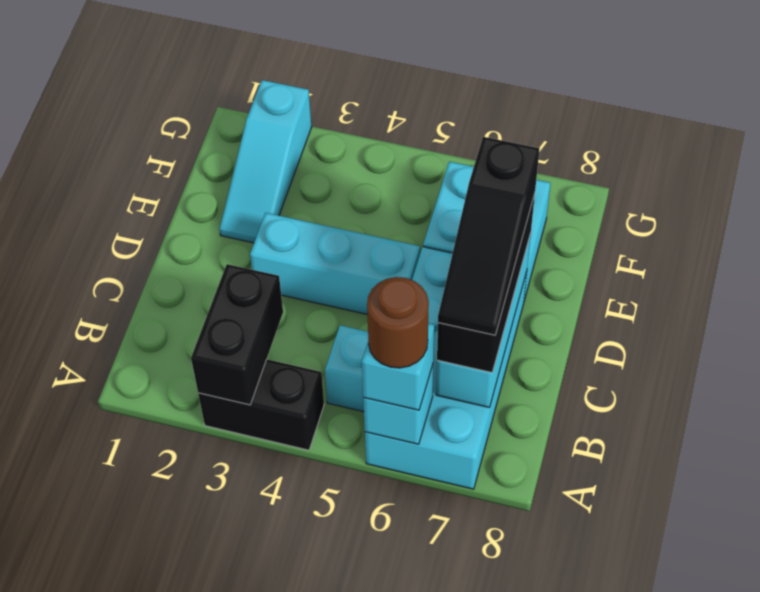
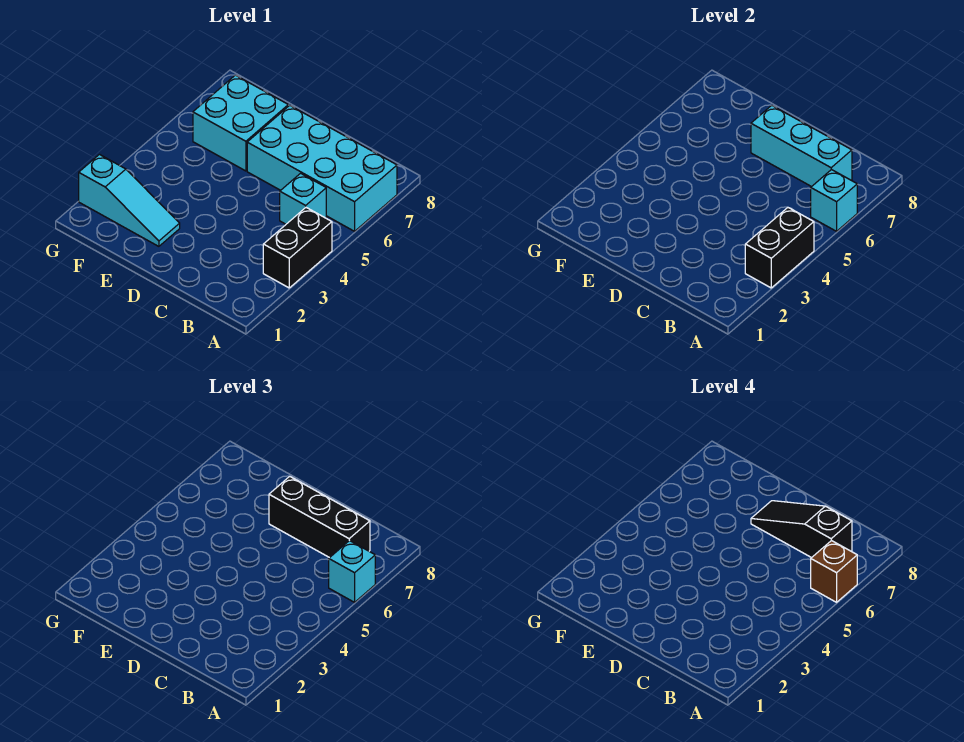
black brick A3:B3 level 2 -> black brick A3:A4 level 2
brown round brick A6 level 4 -> brown brick A6 level 4
black slope B7:D7 level 4 top D -> black slope B7:D7 level 4 top B
cyan brick D3:D5 level 1 -> none

